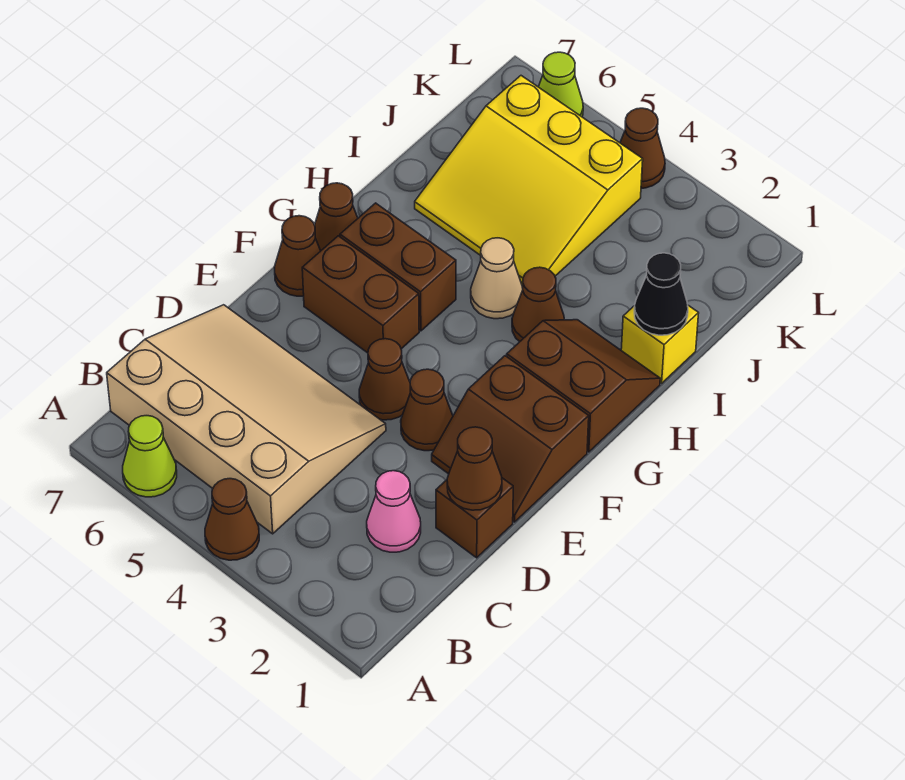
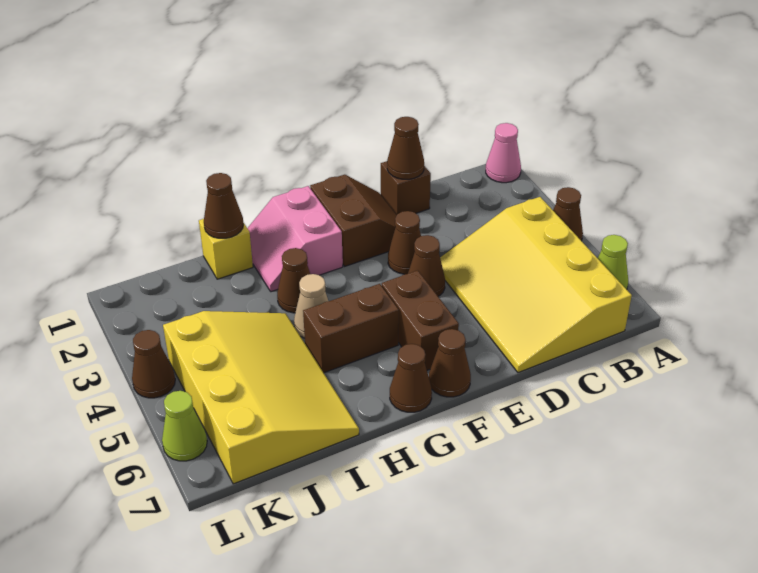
tan slope B4:D7 level 1 top B -> yellow slope B4:D7 level 1 top B
pink cone C2 level 1 -> pink cone A1 level 1
brown slope G1:H2 level 1 top G -> pink slope G1:H2 level 1 top G
brown brick G5:G6 level 1 -> brown brick G5:H5 level 1
black cone I1 level 2 -> brown cone I1 level 2
yellow slope I4:K6 level 1 top K -> yellow slope I4:K7 level 1 top K

